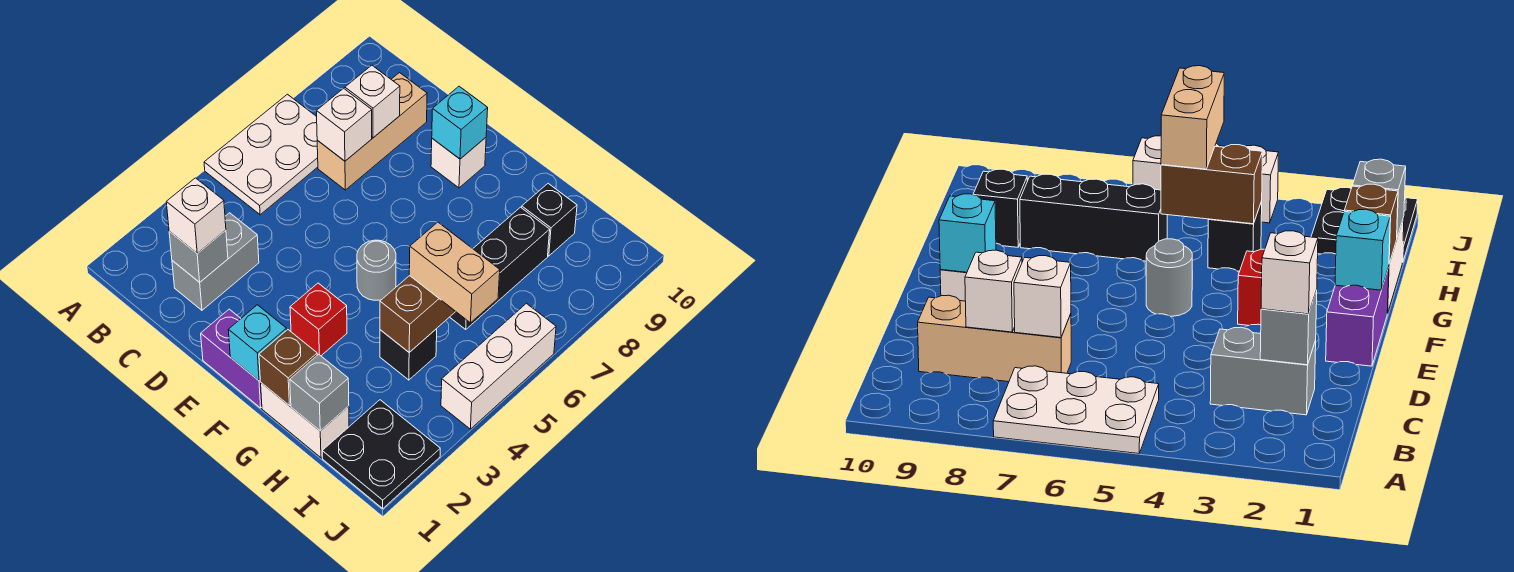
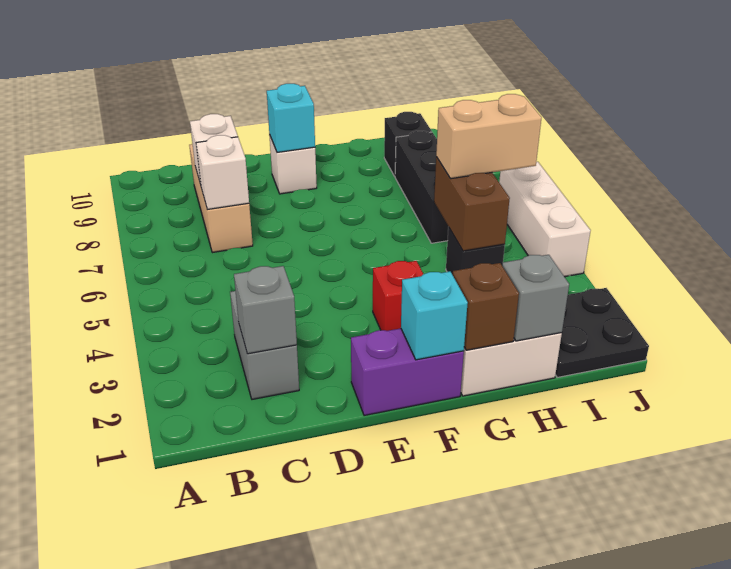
white plate A5:B7 level 1 -> none
white brick C2 level 3 -> none
grey round brick F5 level 1 -> none

